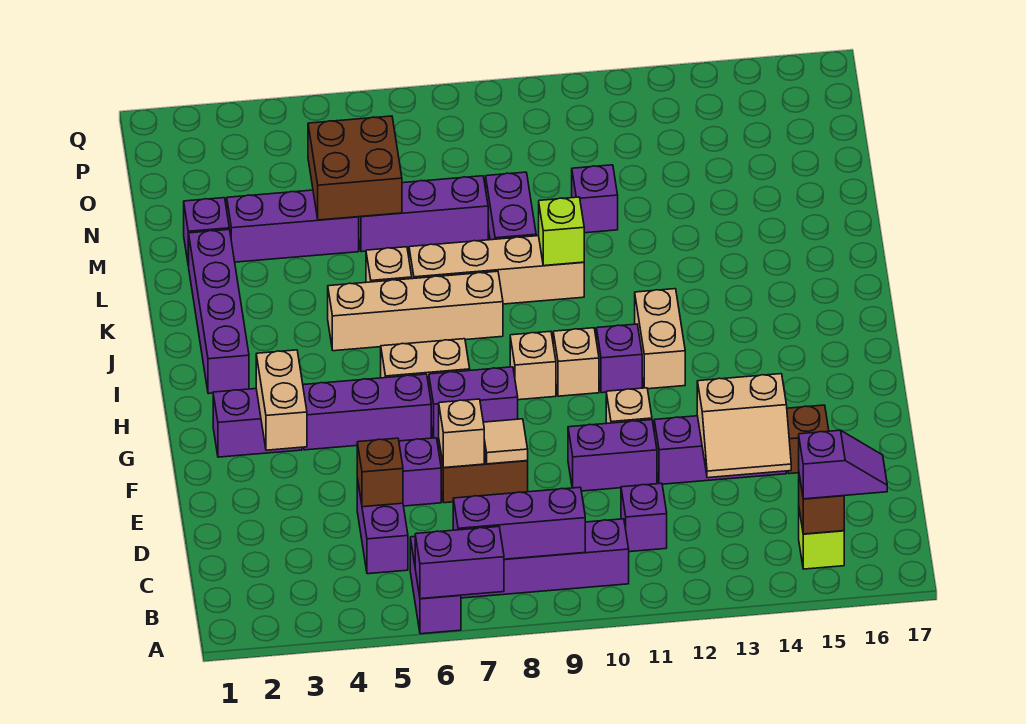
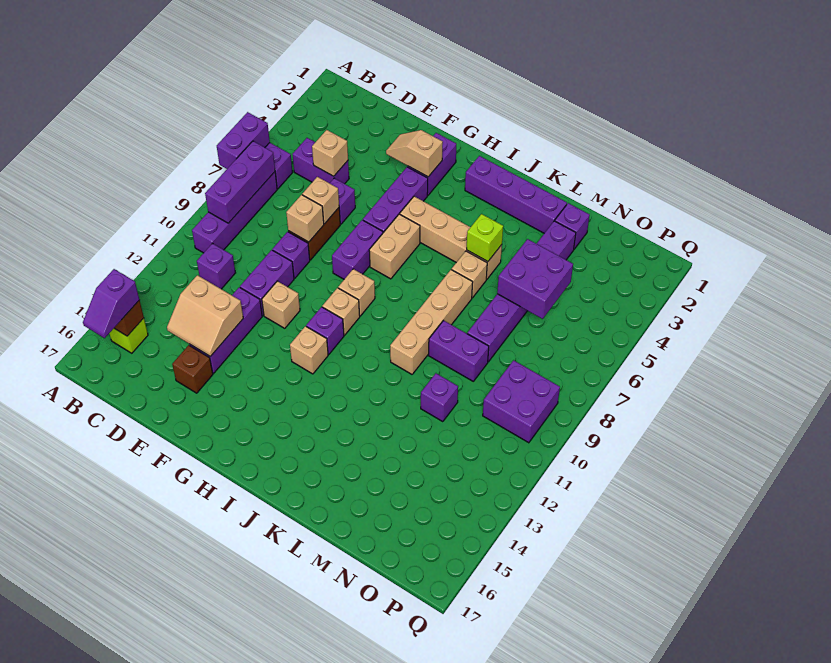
brown brick D5 level 2 -> tan brick D5 level 2
tan slope D13:E14 level 2 top E -> tan slope D13:E14 level 2 top 13
tan tile E8 level 2 -> tan brick E8 level 2
none -> purple brick E9 level 1
tan brick F3:G3 level 2 -> tan slope F3:G3 level 2 top G
tan brick H12:I12 level 1 -> tan brick H12 level 1
tan brick J5:J8 level 1 -> tan brick H5:K5 level 1
lime brick K10 level 2 -> lime brick K5 level 2
brown brick M5:N6 level 2 -> purple brick M5:N6 level 2
none -> purple brick O9:P10 level 1

